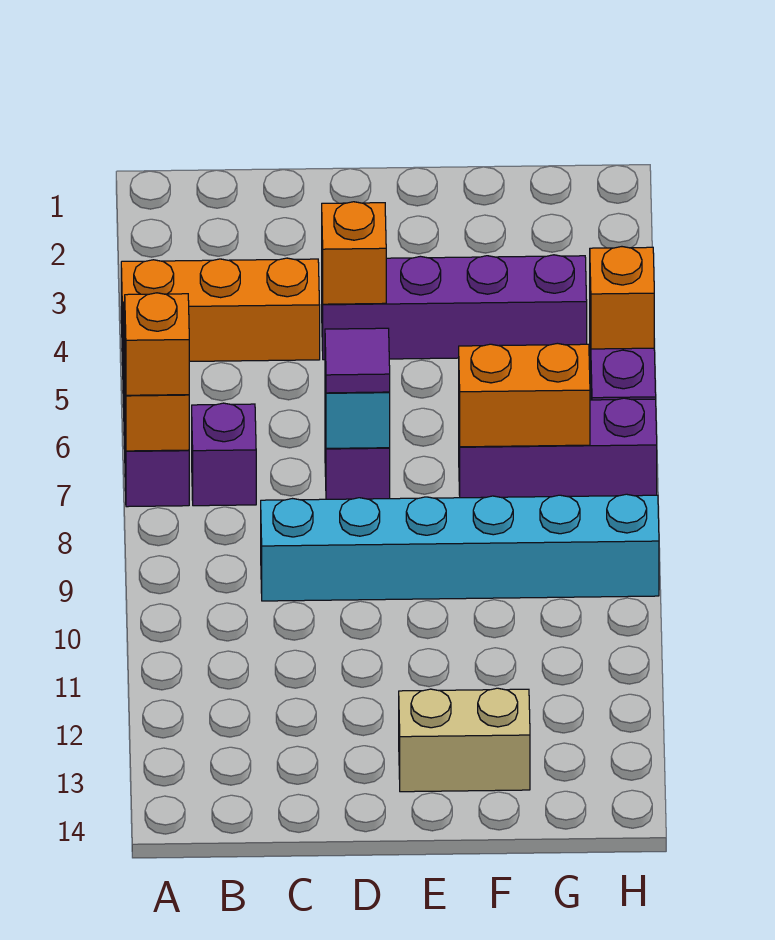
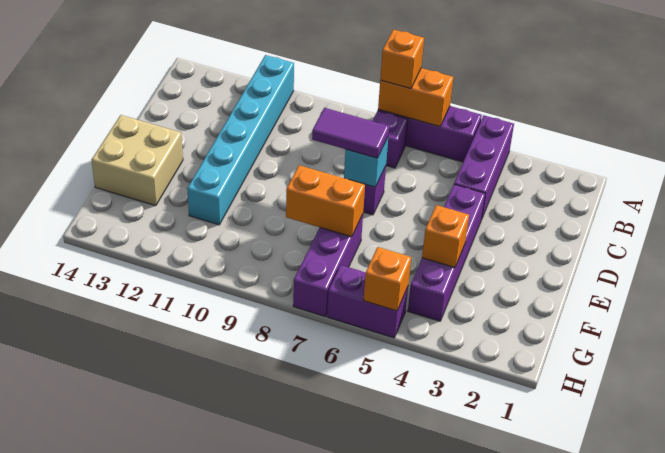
orange brick A4:C4 level 1 -> purple brick A4:C4 level 1
cyan brick C9:H9 level 1 -> cyan brick A11:F11 level 1
orange brick D4 level 2 -> orange brick F4 level 2
purple tile D7 level 3 -> purple tile D7:D8 level 3
tan brick E13:F13 level 1 -> tan brick E13:F14 level 1
orange brick F7:G7 level 2 -> orange brick F7:F8 level 2

